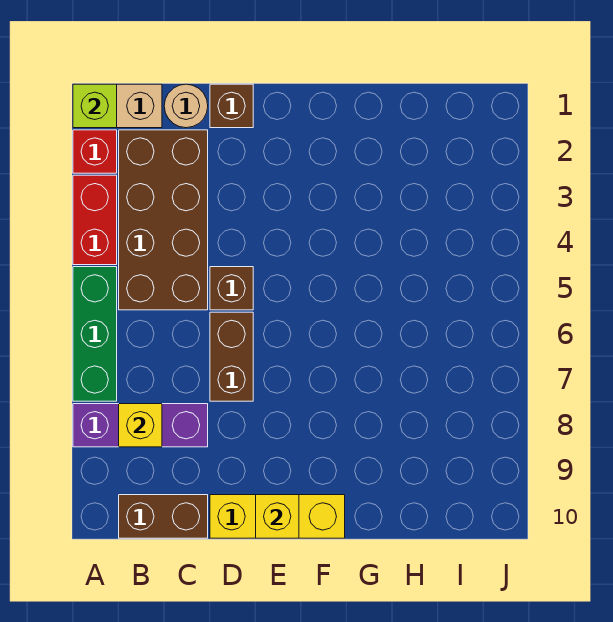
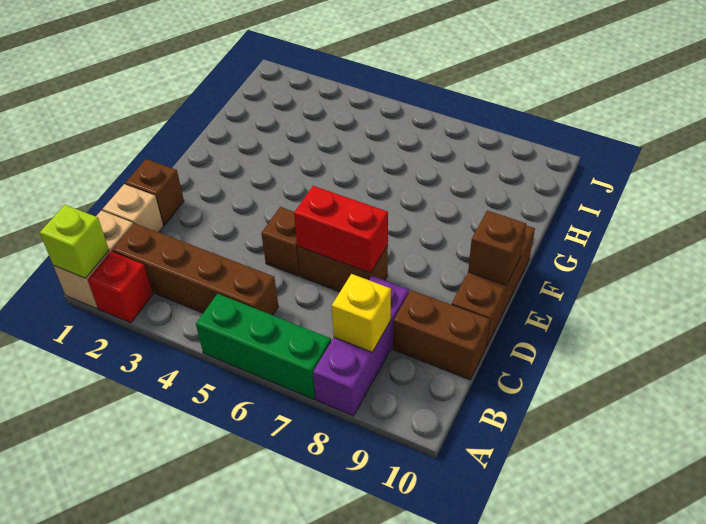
red brick A3:A4 level 1 -> red brick D6:D7 level 2
brown brick B2:C5 level 1 -> brown brick B2:B5 level 1
brown brick B10:C10 level 1 -> brown brick C9:C10 level 1
tan round brick C1 level 1 -> tan brick C1 level 1
yellow brick D10:F10 level 1 -> brown brick D10:F10 level 1
yellow brick E10 level 2 -> brown brick E10 level 2

